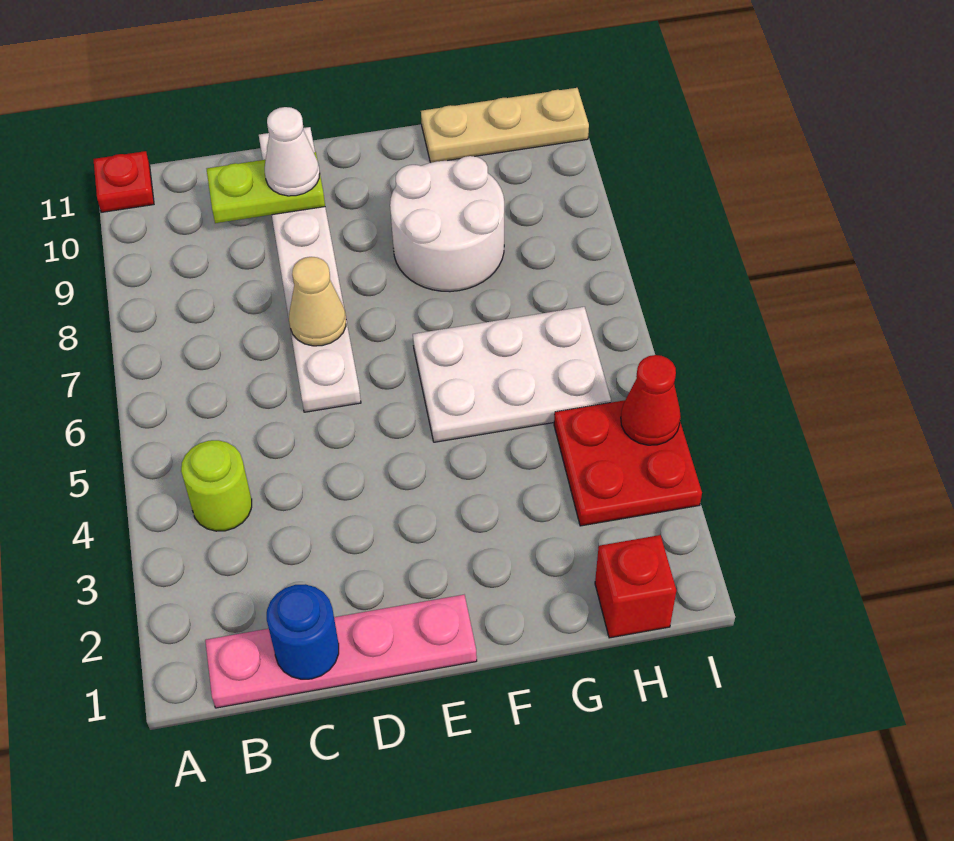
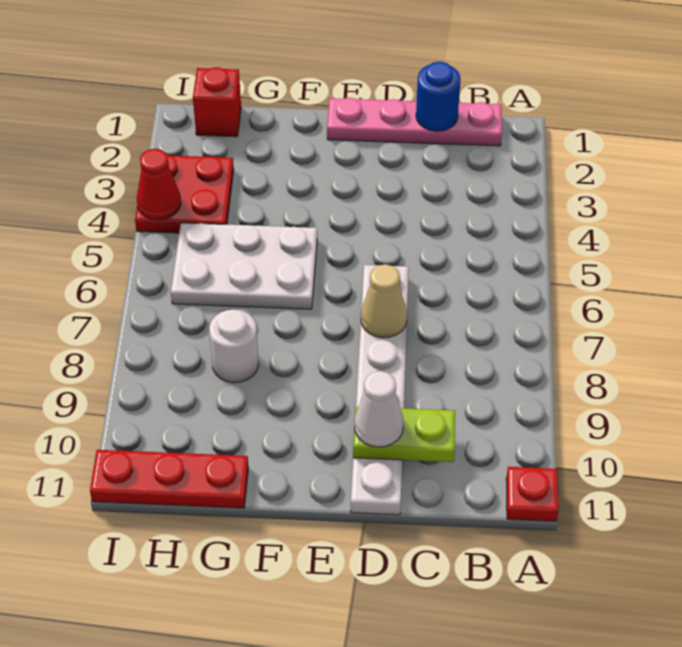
lime round brick B4 level 1 -> none
white round brick F8:G9 level 1 -> white round brick G8 level 1
tan plate G11:I11 level 1 -> red plate G11:I11 level 1

